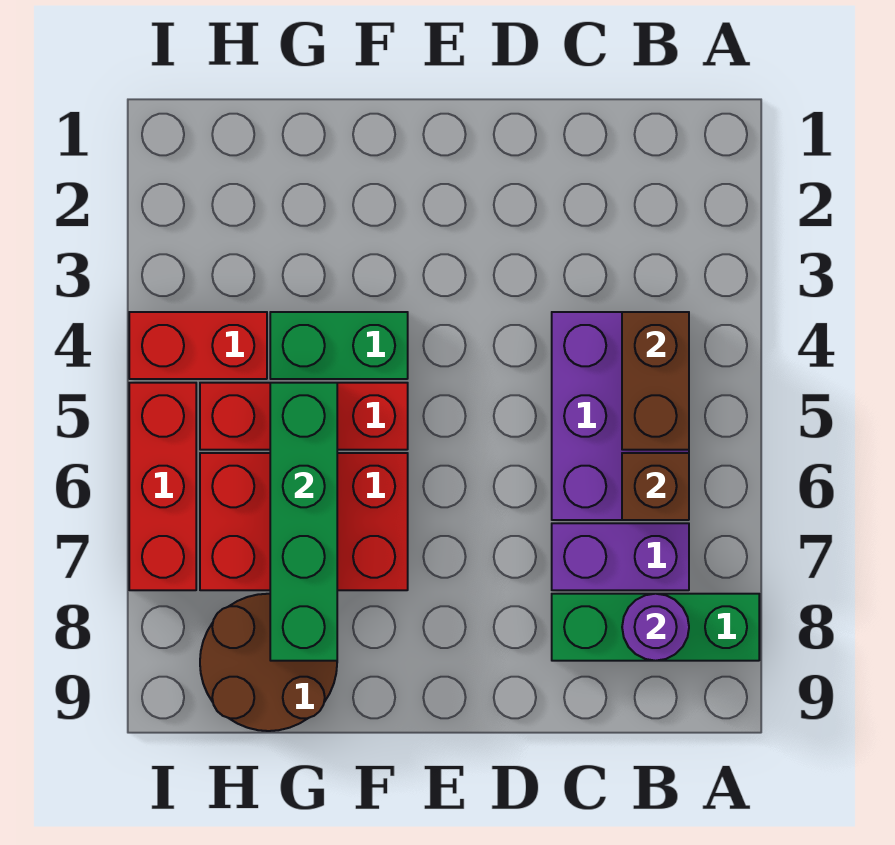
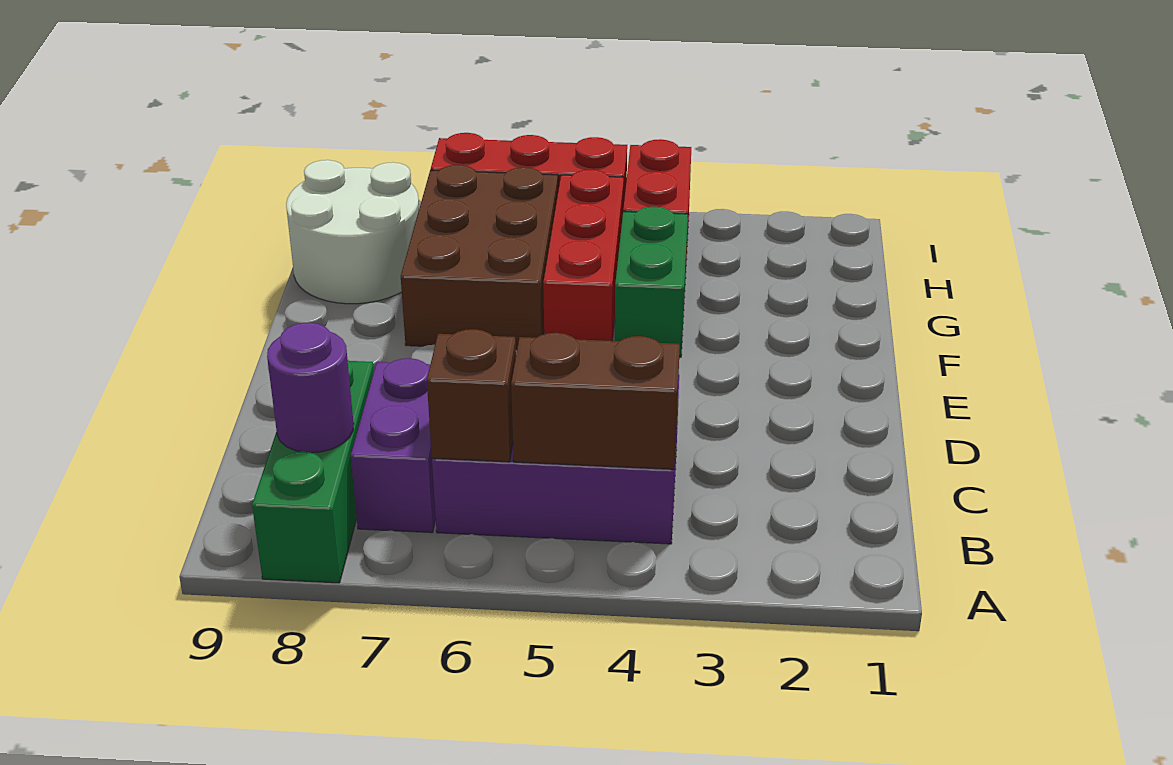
red brick F6:H7 level 1 -> brown brick F6:H7 level 1
green brick G5:G8 level 2 -> none
brown round brick G8:H9 level 1 -> white round brick G8:H9 level 1

